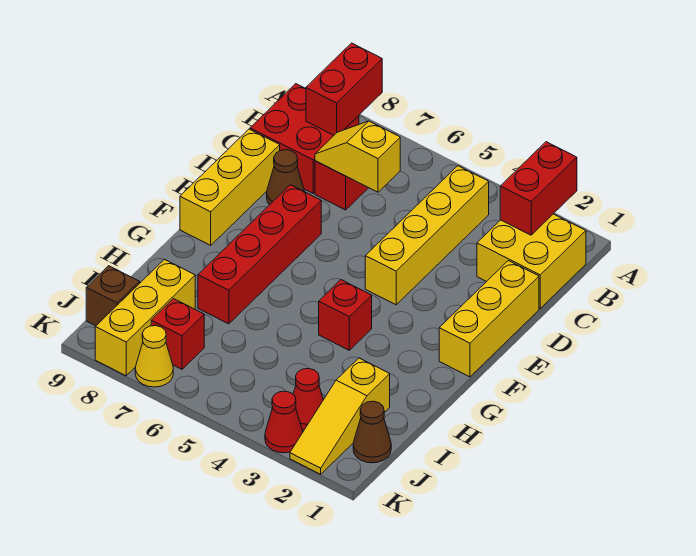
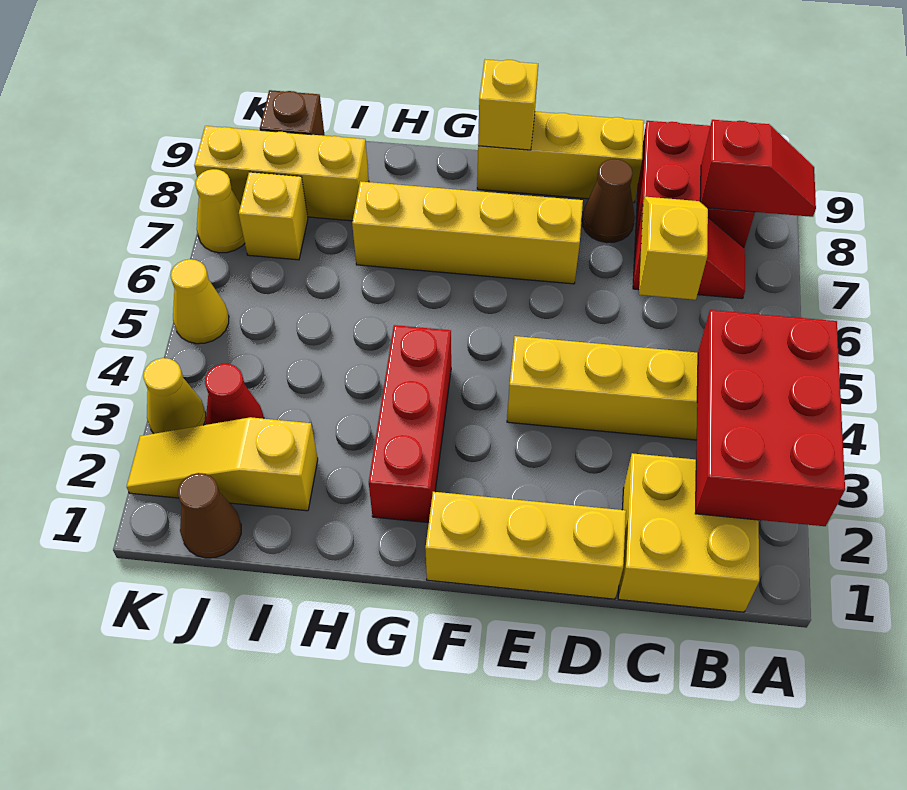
red brick A2:B2 level 2 -> red brick A2:B4 level 2
red brick A8:B8 level 2 -> red slope A8:B8 level 2 top B
red brick E7:H7 level 1 -> yellow brick E7:H7 level 1
none -> yellow brick F9 level 2
red brick G4 level 1 -> red brick G2:G4 level 1
red brick J7 level 1 -> yellow brick J7 level 1
red cone K3 level 1 -> yellow cone K3 level 1
none -> yellow cone K5 level 1

